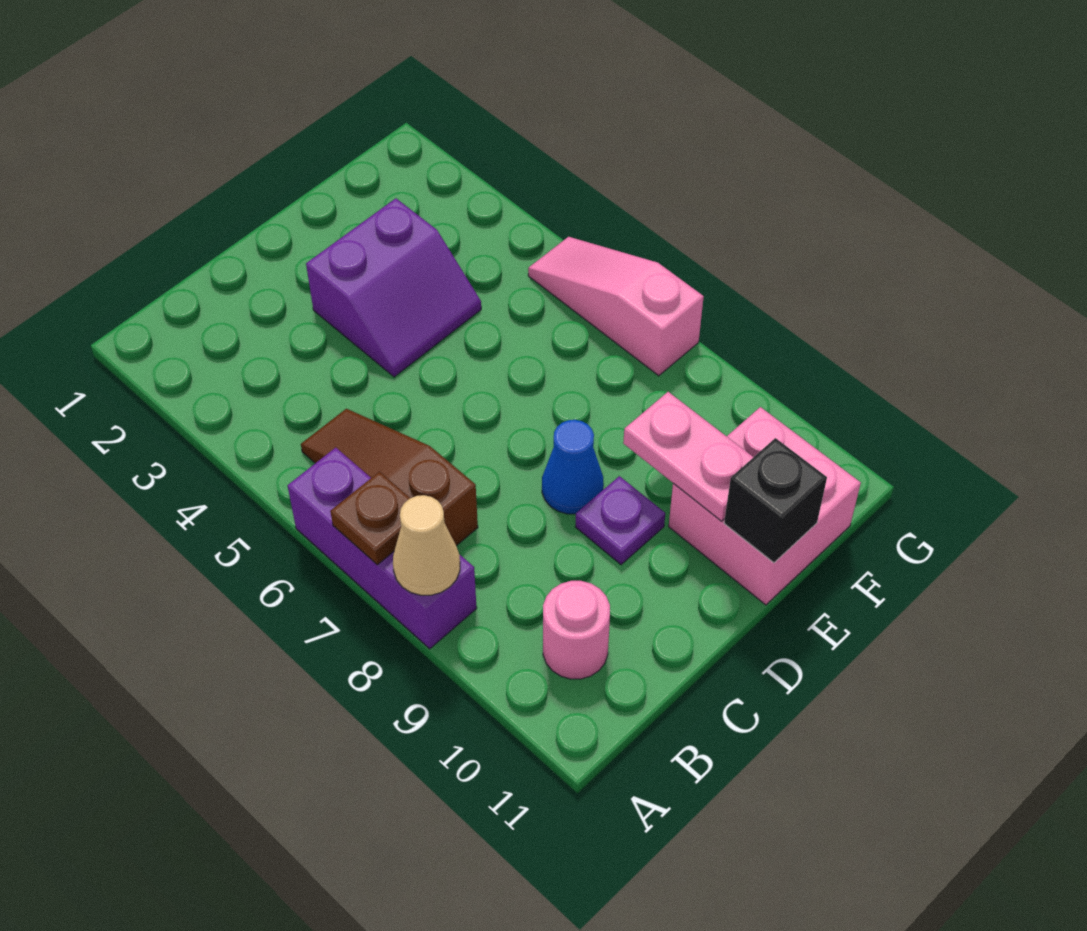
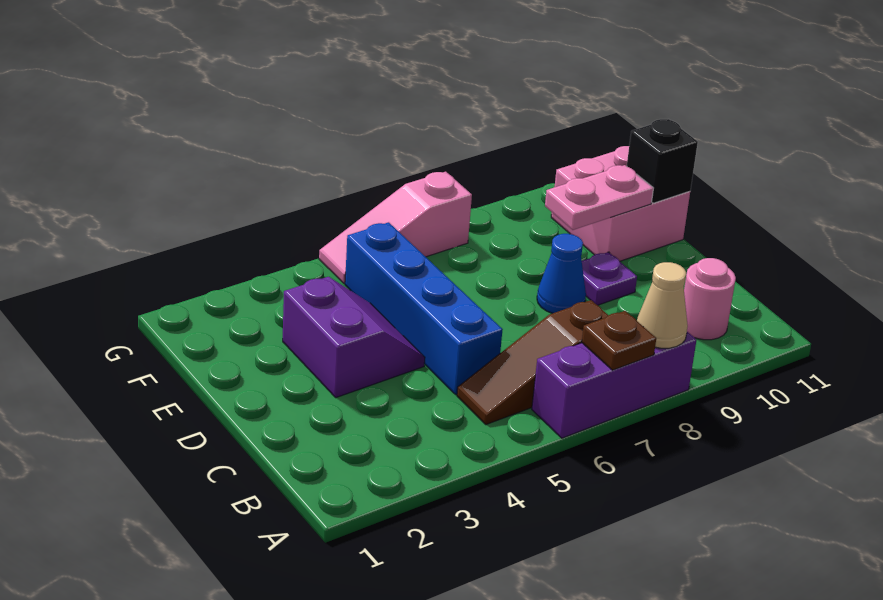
none -> blue brick C5:F5 level 1

